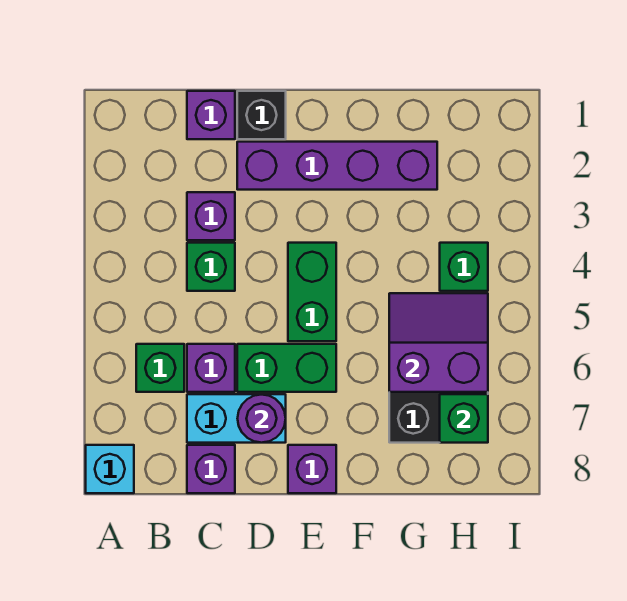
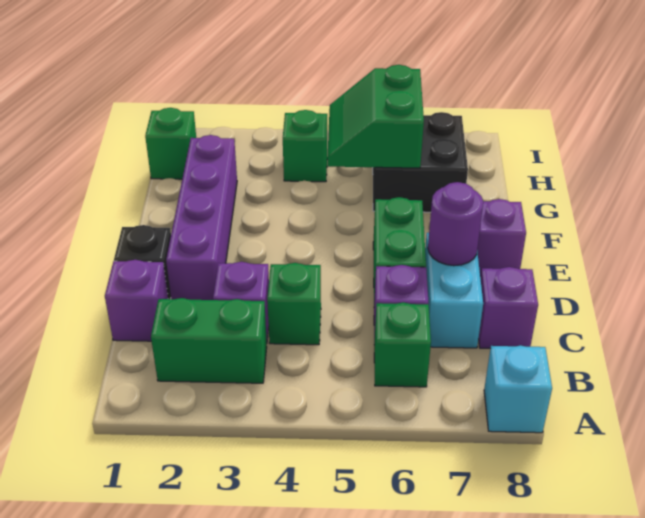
green brick E4:E5 level 1 -> green brick B2:B3 level 1
purple slope G5:H6 level 2 top 6 -> green slope G5:H6 level 2 top 6
green brick H7 level 2 -> green brick H1 level 1

